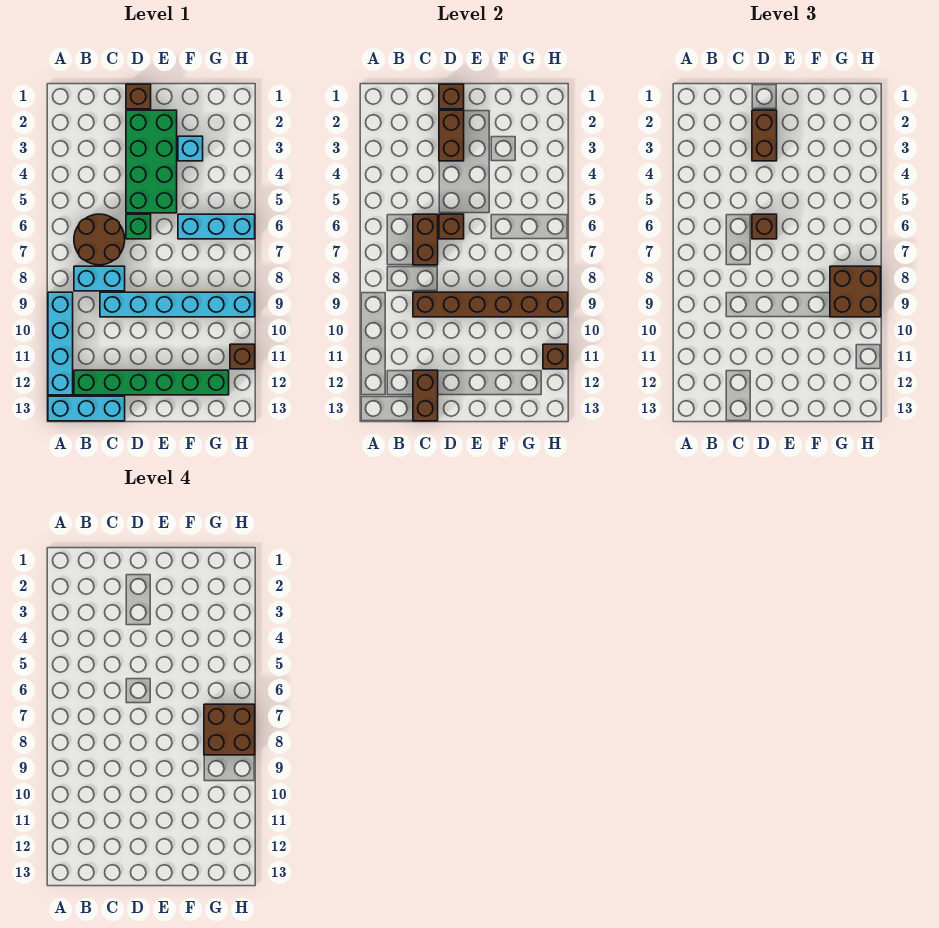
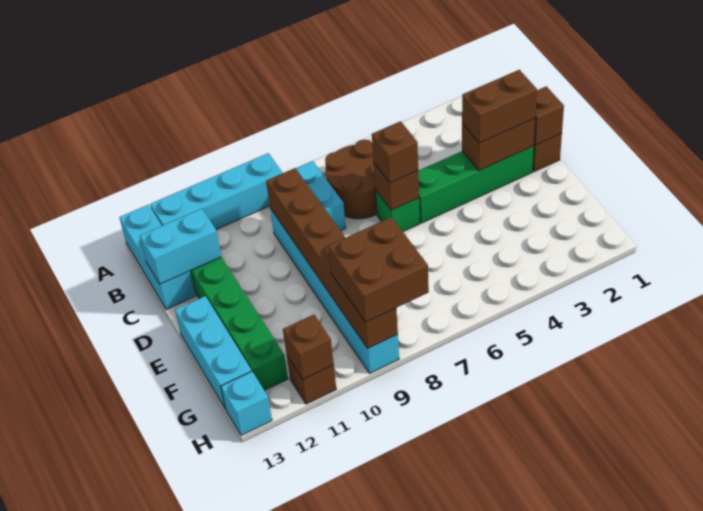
brown brick C6:C7 level 2 -> none
brown brick C12:C13 level 2 -> cyan brick C12:C13 level 2
green brick D2:E5 level 1 -> green brick D2:D5 level 1
cyan brick F3 level 1 -> cyan brick H13 level 1
cyan brick F6:H6 level 1 -> cyan brick E13:G13 level 1
brown brick G7:H8 level 4 -> none

